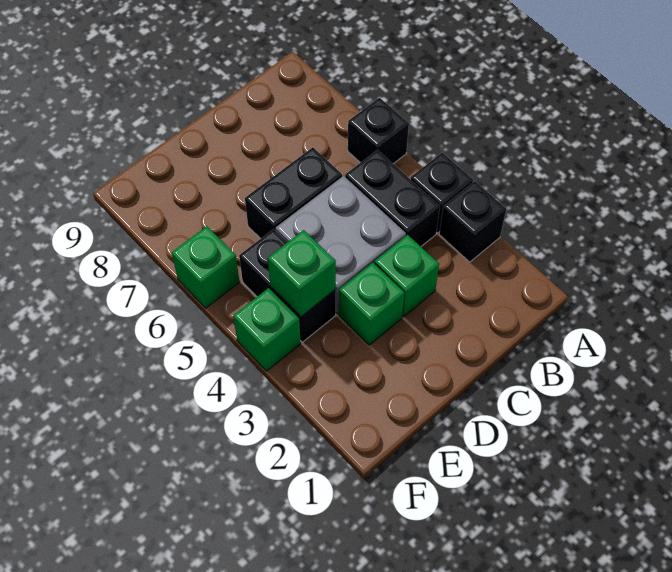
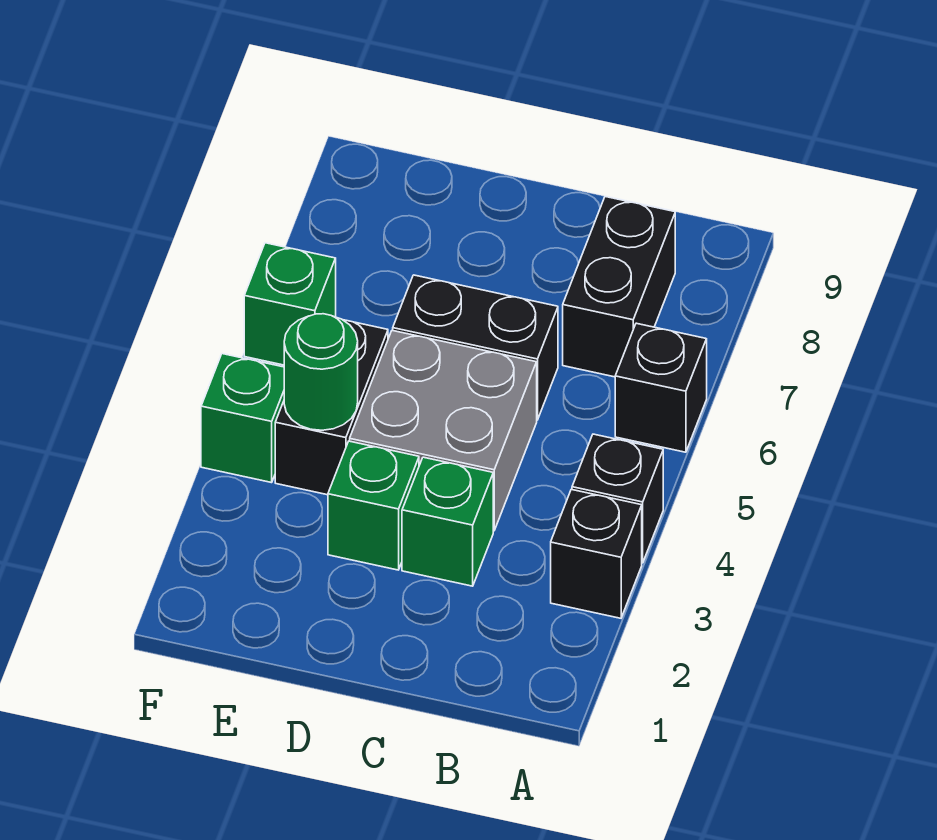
black brick B4:B5 level 1 -> black brick B7:B8 level 1
green brick E4 level 2 -> green round brick E4 level 2

